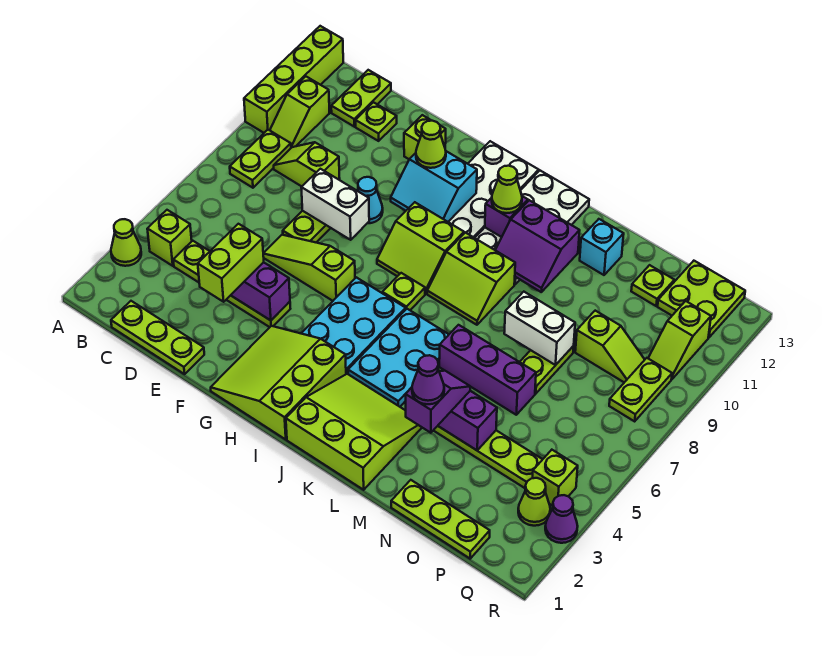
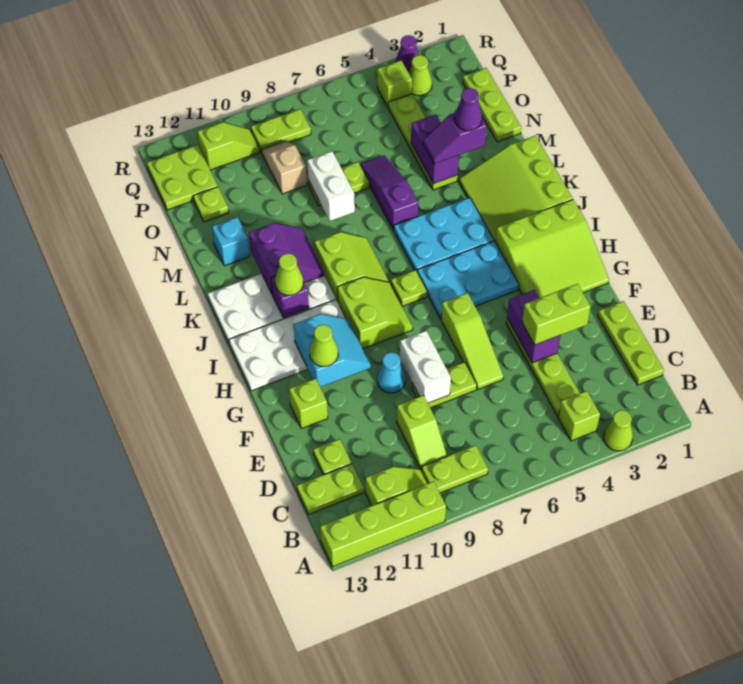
purple brick L6:N6 level 1 -> purple slope L6:N6 level 1 top L
lime slope O9:P9 level 1 top O -> tan slope O9:P9 level 1 top O

